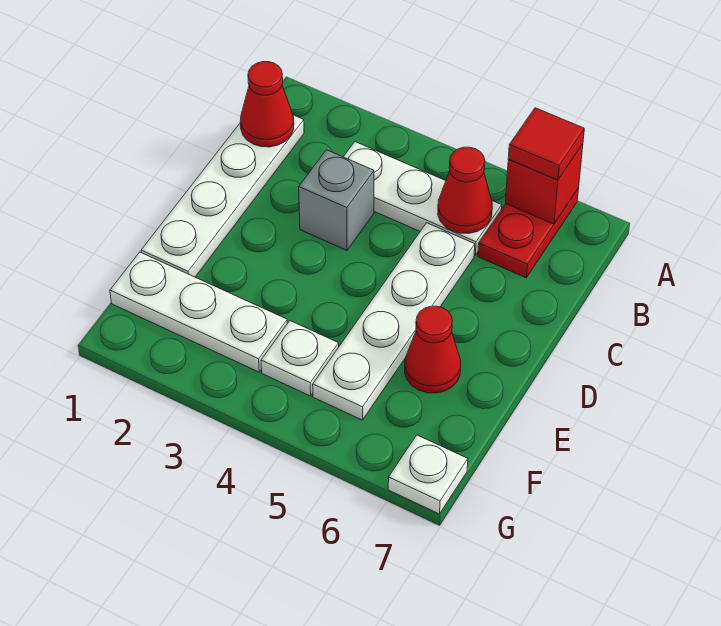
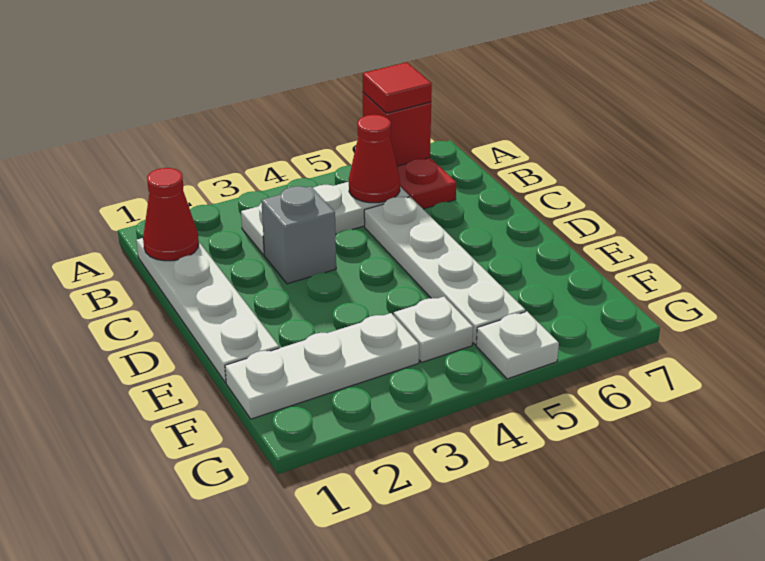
red cone E6 level 1 -> none
white plate G7 level 1 -> white plate G5 level 1

